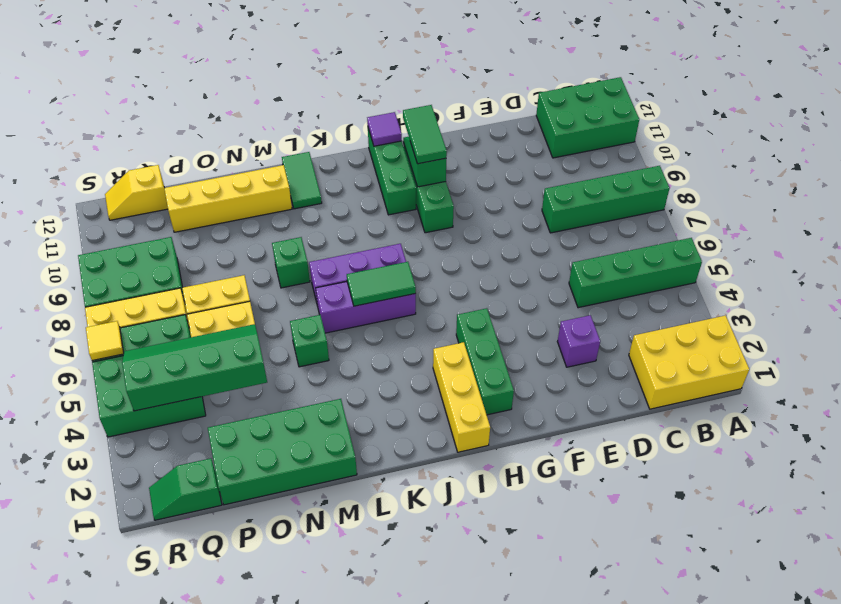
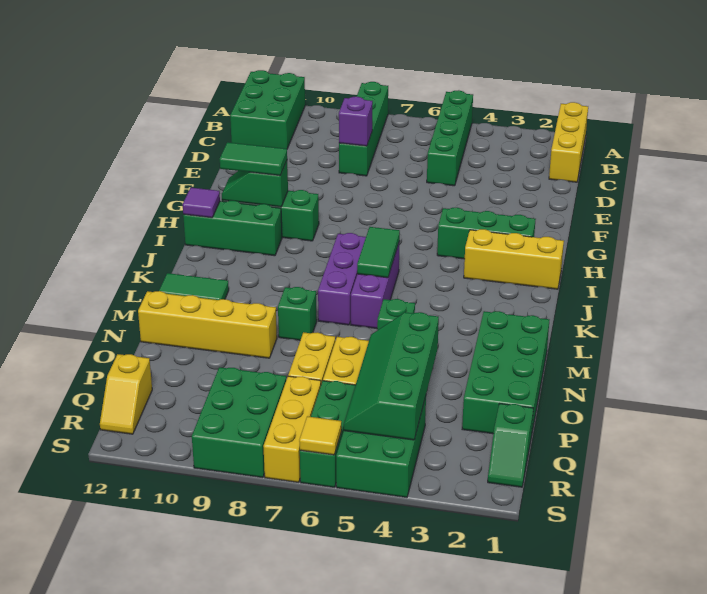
yellow brick A1:C2 level 1 -> yellow brick A1:C1 level 1
purple brick E3 level 1 -> purple brick D8 level 2
yellow brick M11:P11 level 1 -> yellow brick N9:N12 level 1

